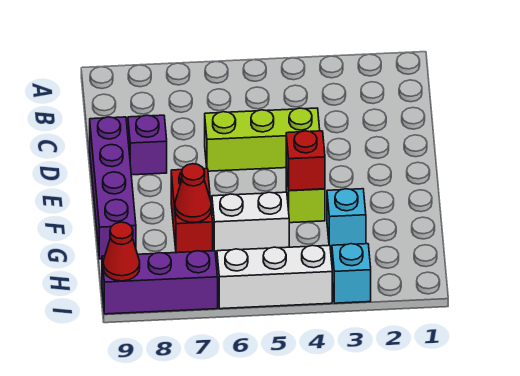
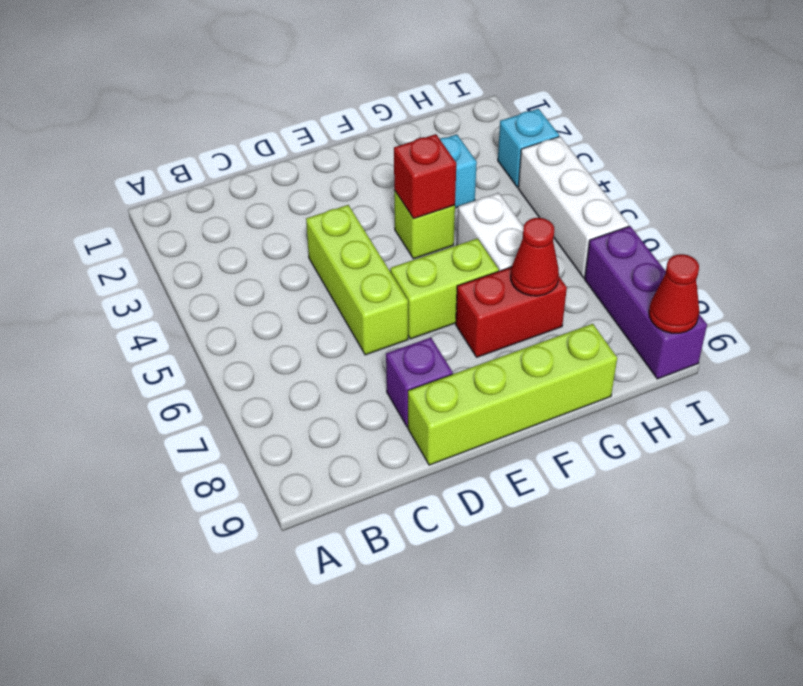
purple brick D9:G9 level 1 -> lime brick D9:G9 level 1
none -> lime brick E6:F6 level 1

